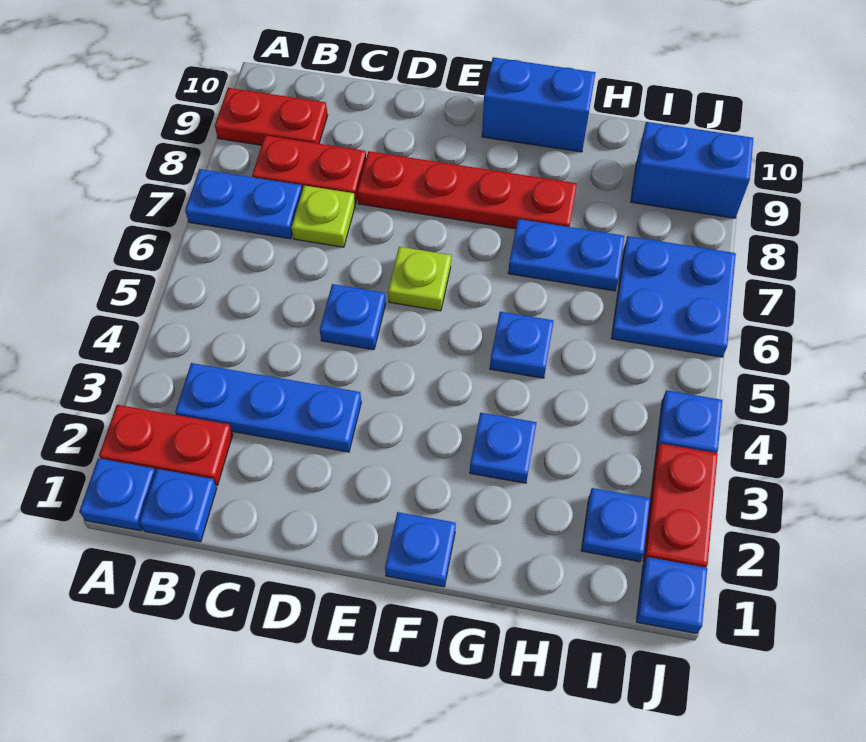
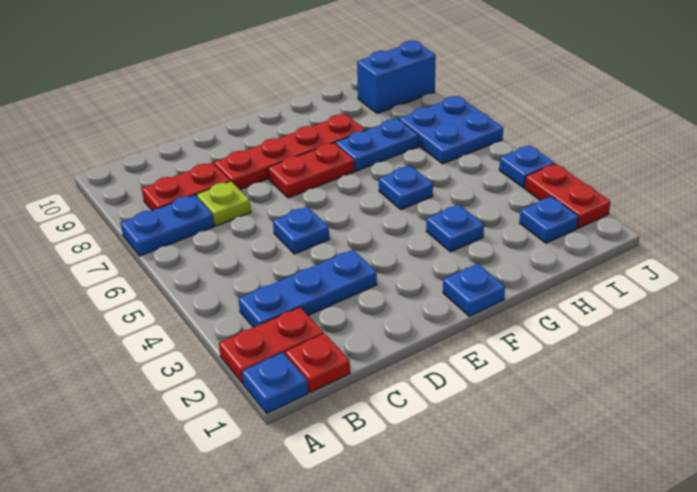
red plate A9:B9 level 1 -> red plate E7:F7 level 1
blue plate B1 level 1 -> red plate B1 level 1
lime plate E6 level 1 -> none
blue brick F10:G10 level 1 -> none
blue plate J1 level 1 -> none

